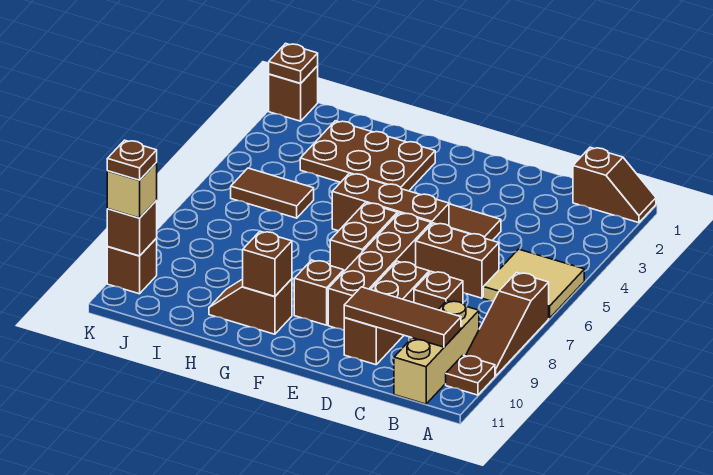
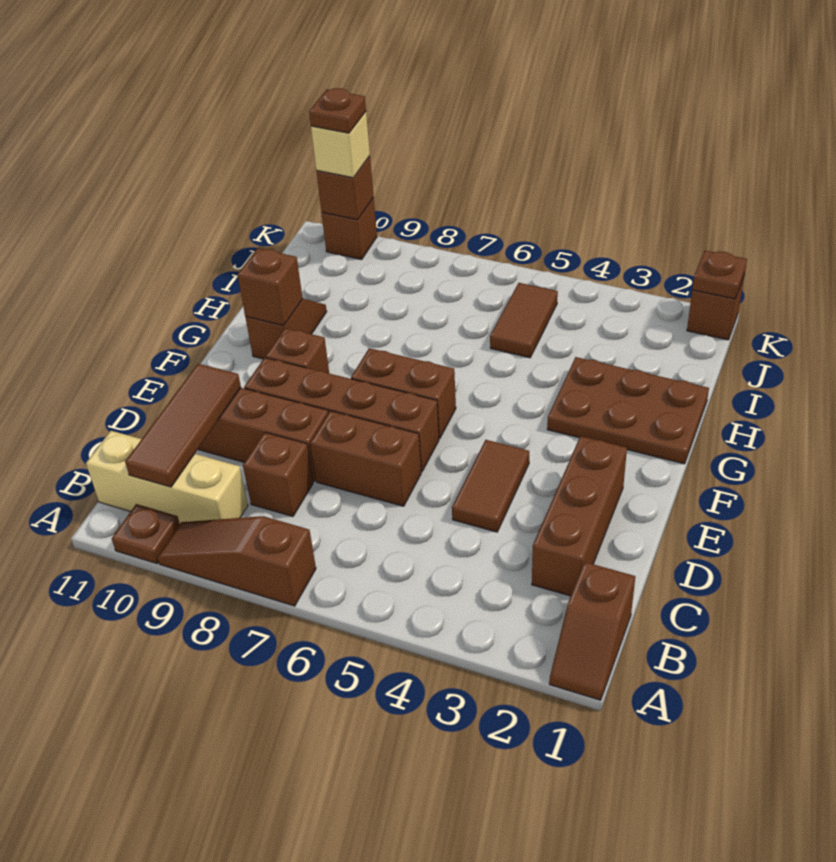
tan tile A5:B6 level 1 -> none
brown brick C6:D6 level 1 -> brown brick D6:D7 level 1
brown brick E5:G5 level 1 -> brown brick C2:E2 level 1
brown plate G2:I3 level 1 -> brown plate G1:H3 level 1

